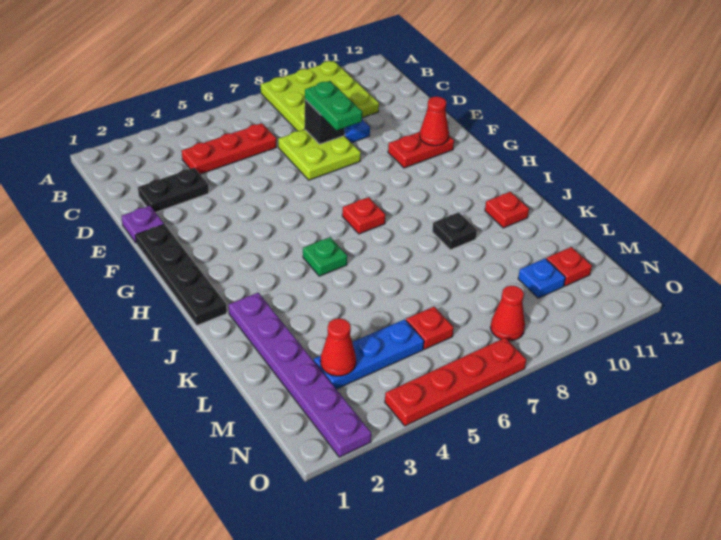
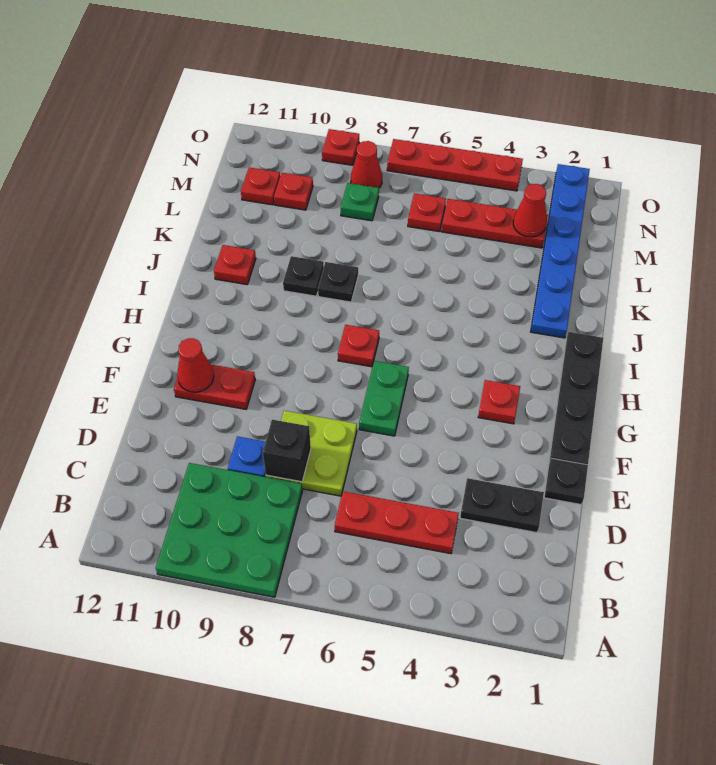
lime plate A8:C10 level 1 -> green plate A8:C10 level 1
green plate D8:E8 level 3 -> green plate F6:G6 level 1
purple plate E1 level 1 -> black plate E1 level 1
none -> red plate G3 level 1
green plate I5 level 1 -> green plate M8 level 1
purple plate J2:O2 level 1 -> blue plate J2:O2 level 1
none -> black plate J8 level 1
blue plate M3:M5 level 1 -> red plate M3:M5 level 1
blue plate M10 level 1 -> red plate M10 level 1
none -> red plate O9 level 1

